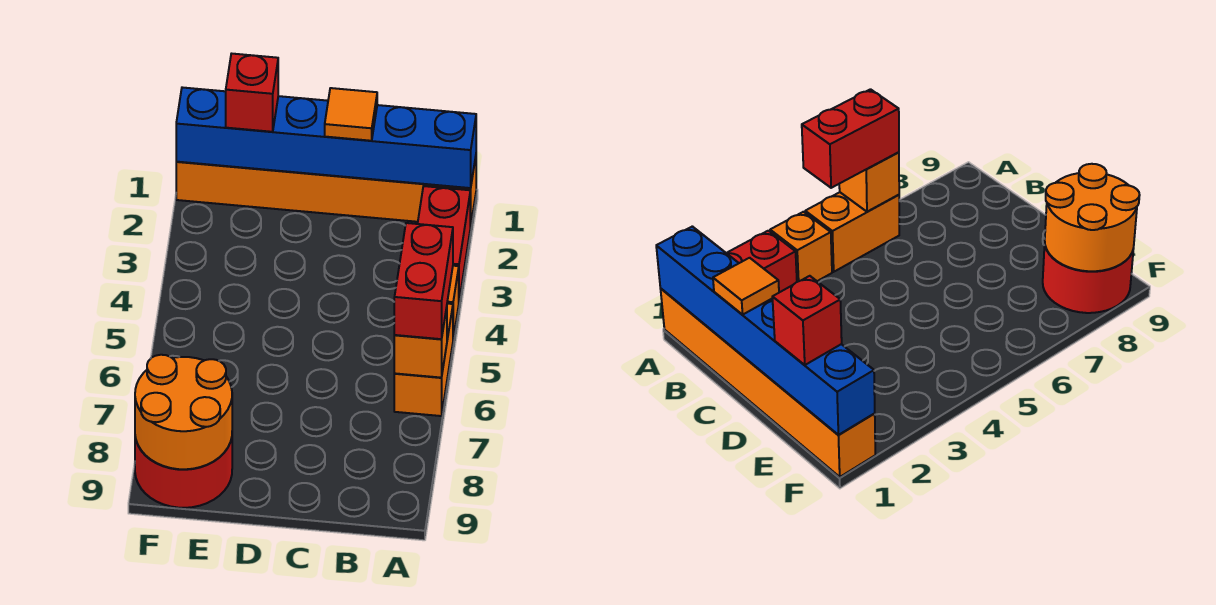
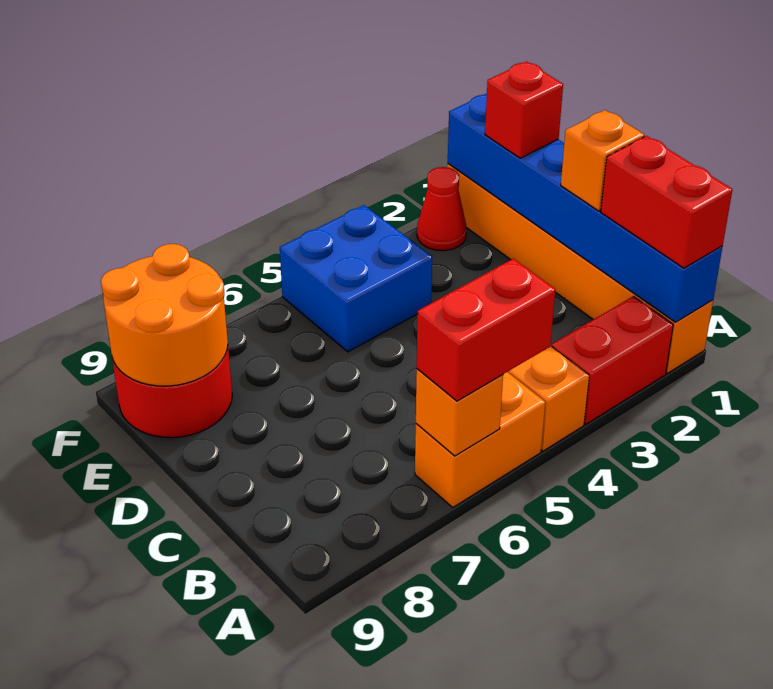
none -> red brick A1:B1 level 3
orange tile C1 level 3 -> orange brick C1 level 3
none -> blue brick E4:F5 level 1
none -> red cone F2 level 1

